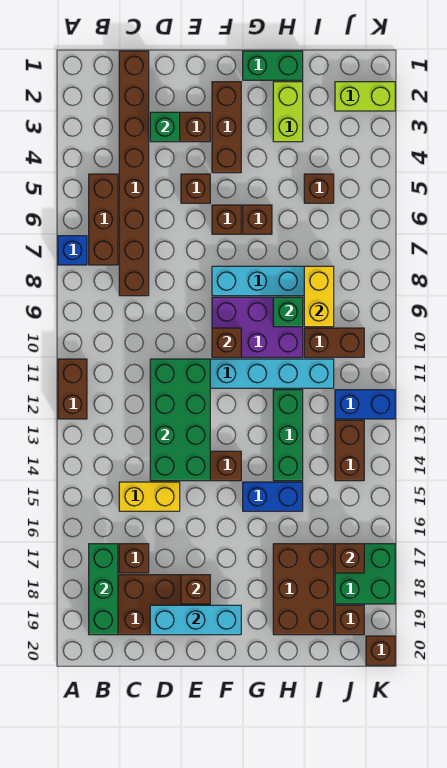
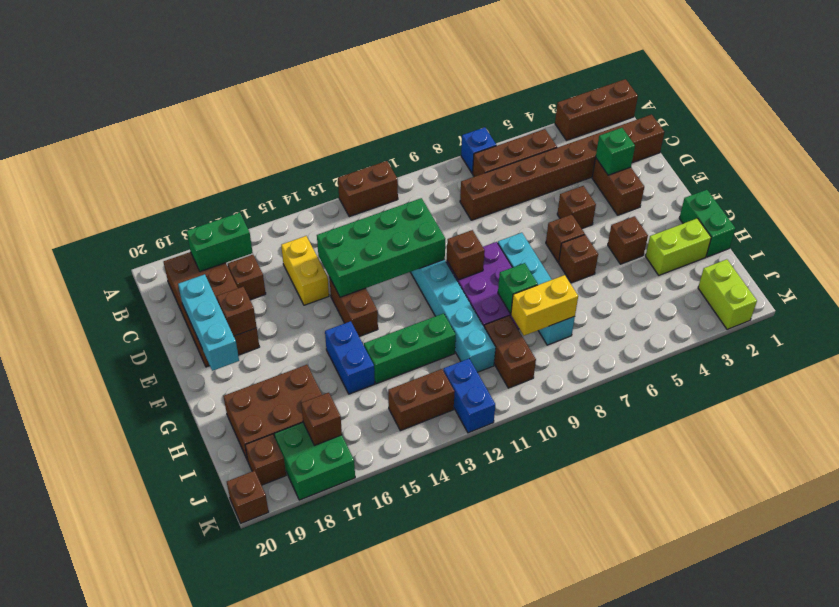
green brick B17:B19 level 2 -> green brick B17:B18 level 2
brown brick F2:F4 level 1 -> brown brick A1:A3 level 1
brown brick I5 level 1 -> brown brick G4 level 1

